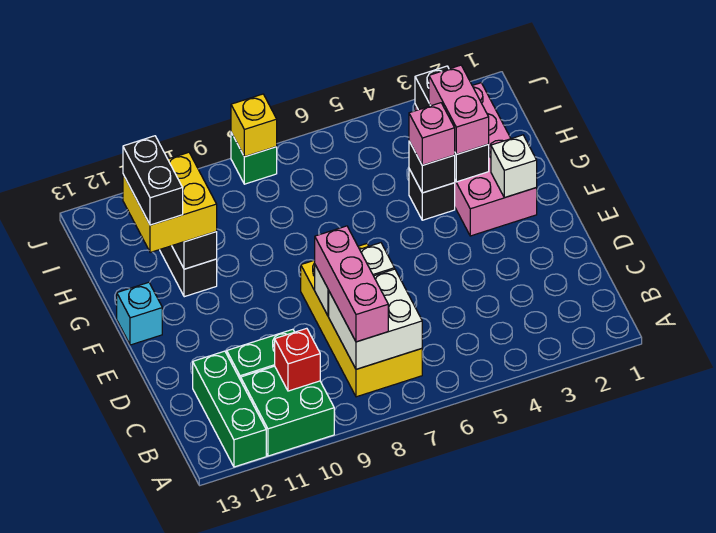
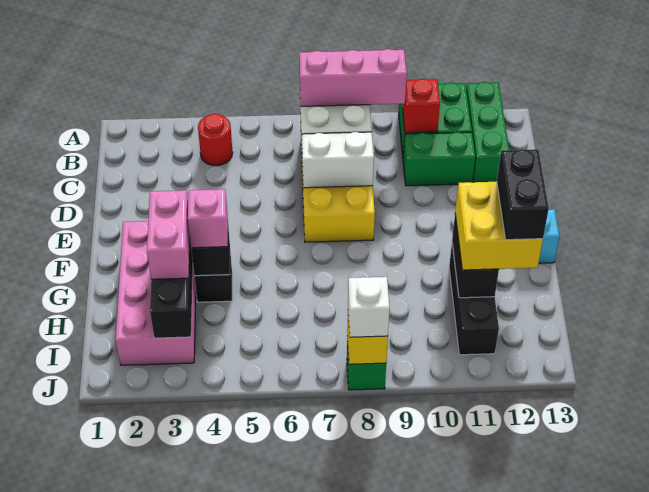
none -> red round brick B4 level 1
pink brick B8:D8 level 3 -> pink brick B7:B9 level 3
white brick F2 level 2 -> white brick J8 level 3

